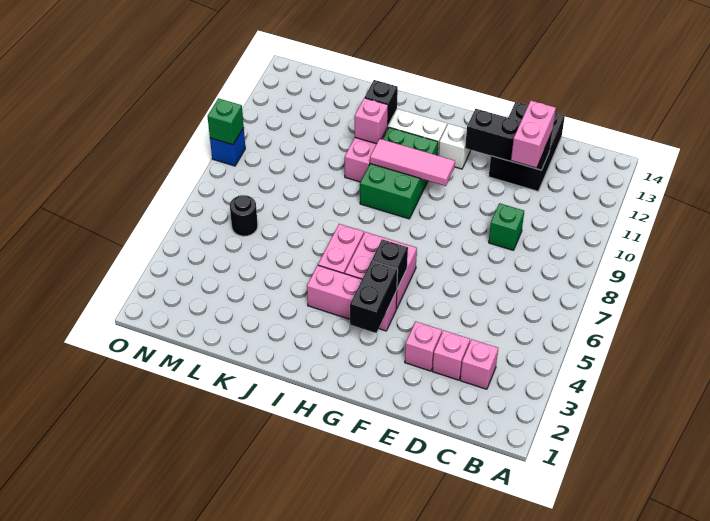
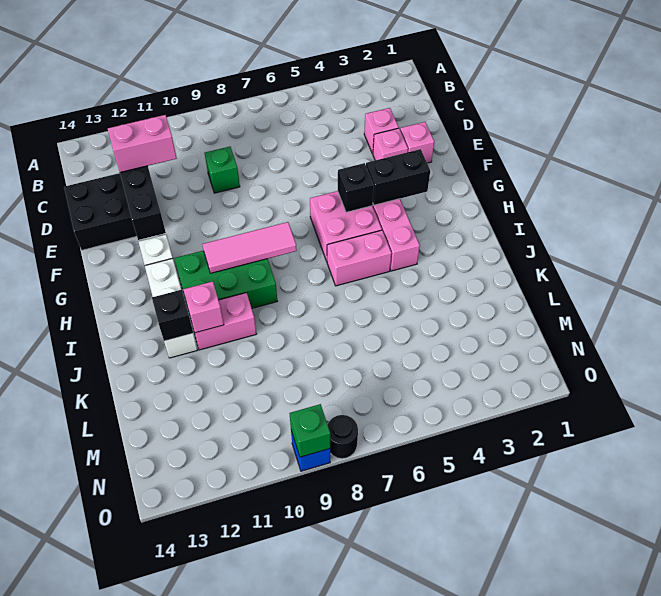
pink brick C3 level 1 -> pink brick E2 level 1
pink tile G10:I10 level 2 -> pink tile H8:H10 level 2
black round brick M6 level 1 -> black round brick O8 level 1

